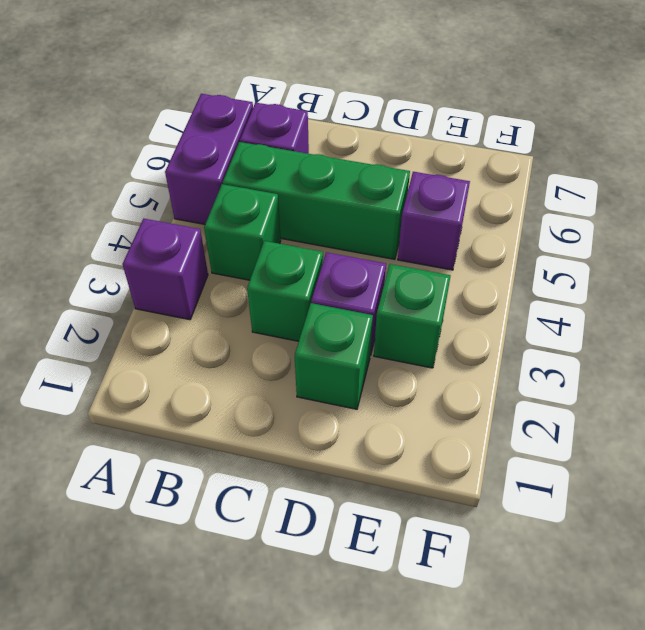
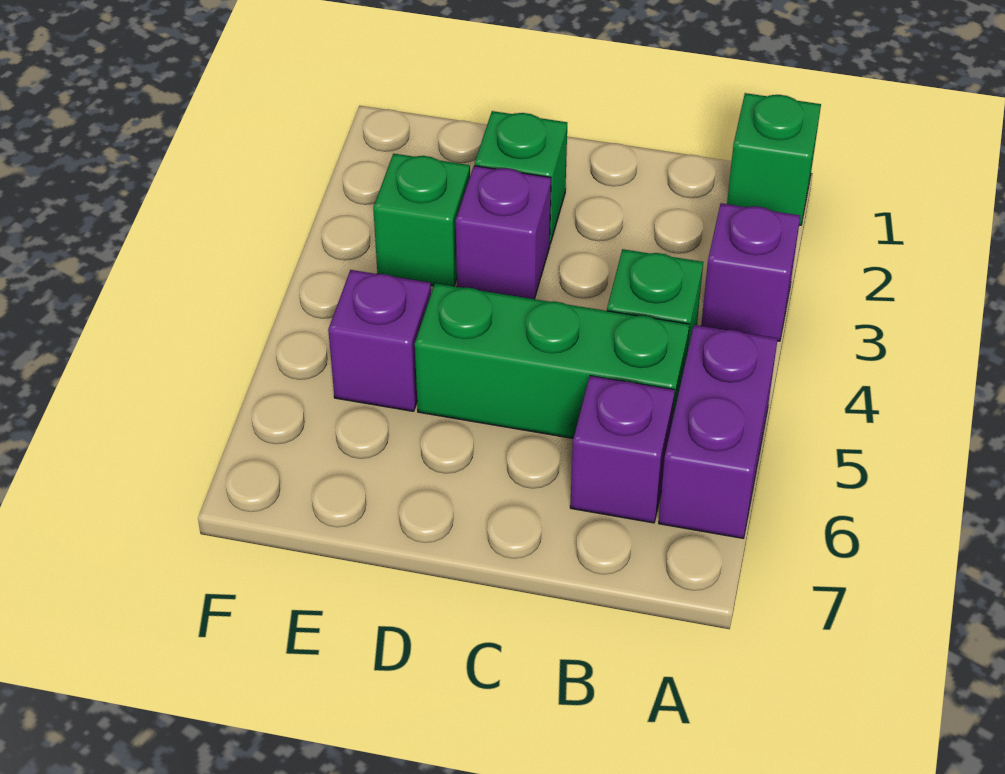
green brick C3 level 1 -> green brick A1 level 1

